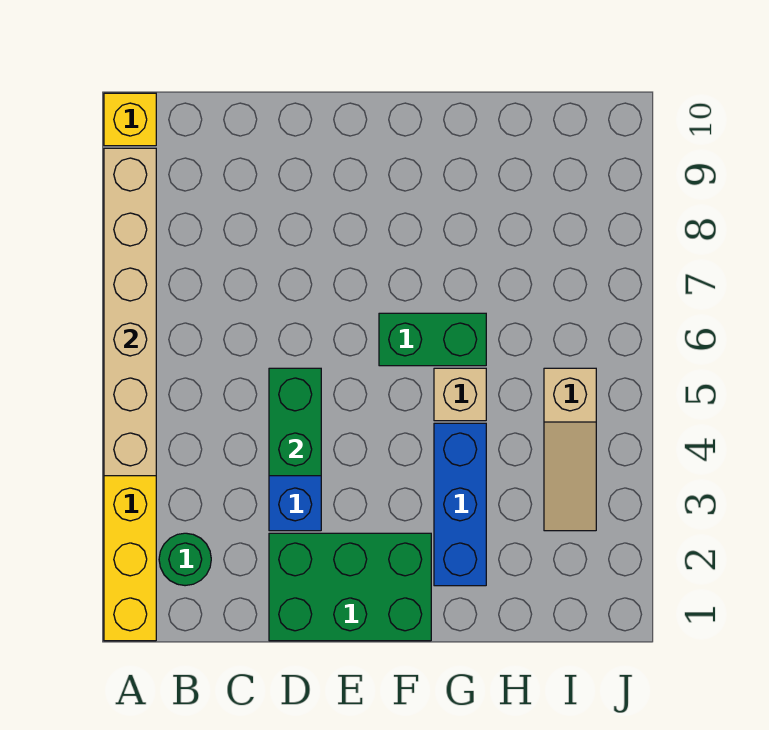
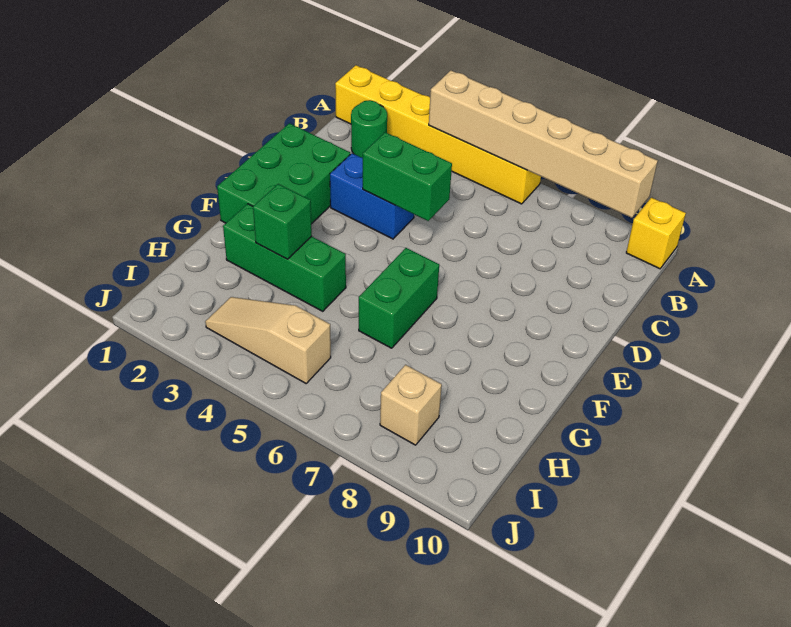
blue brick G2:G4 level 1 -> green brick G2:G4 level 1
none -> green brick G3 level 2
tan brick G5 level 1 -> tan brick I8 level 1

